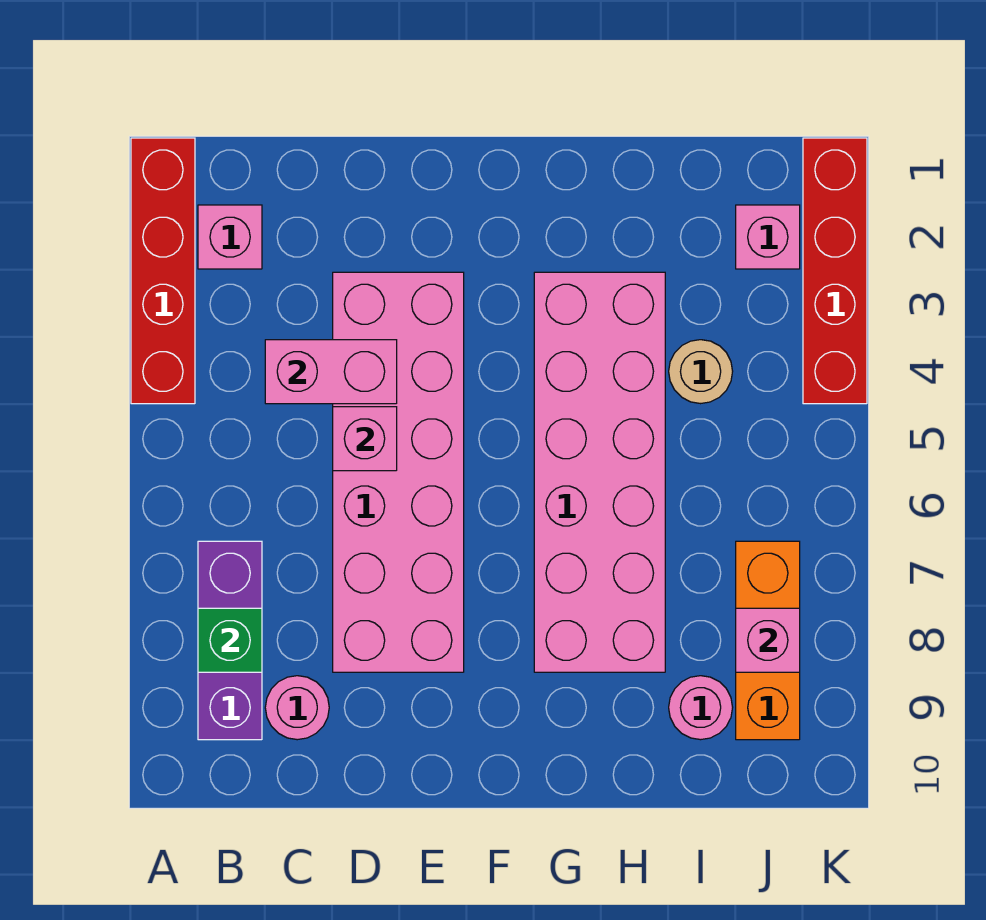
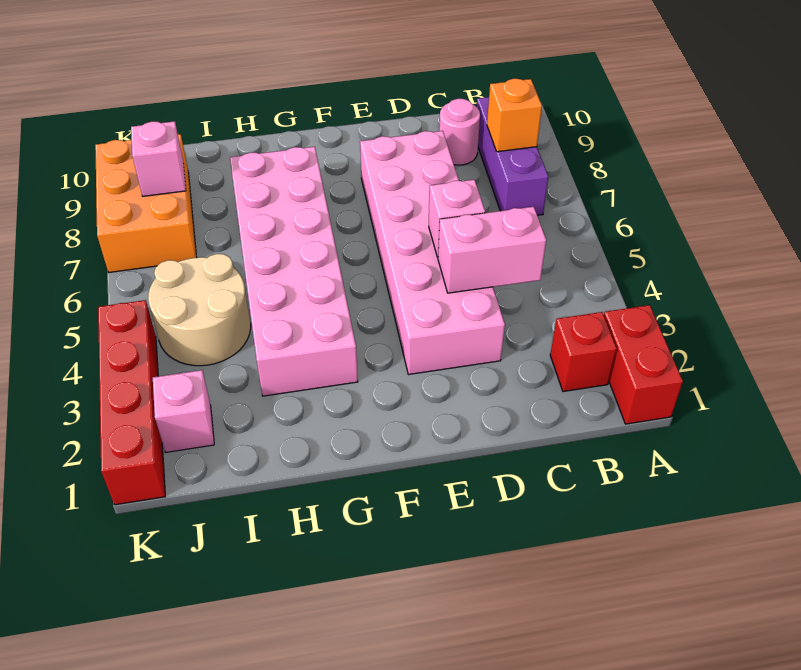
red brick A1:A4 level 1 -> red brick A1:A2 level 1
pink brick B2 level 1 -> red brick B2 level 1
green brick B8 level 2 -> orange brick B8 level 2
tan round brick I4 level 1 -> tan round brick I4:J5 level 1
pink round brick I9 level 1 -> none
orange brick J7:J9 level 1 -> orange brick J7:K9 level 1

